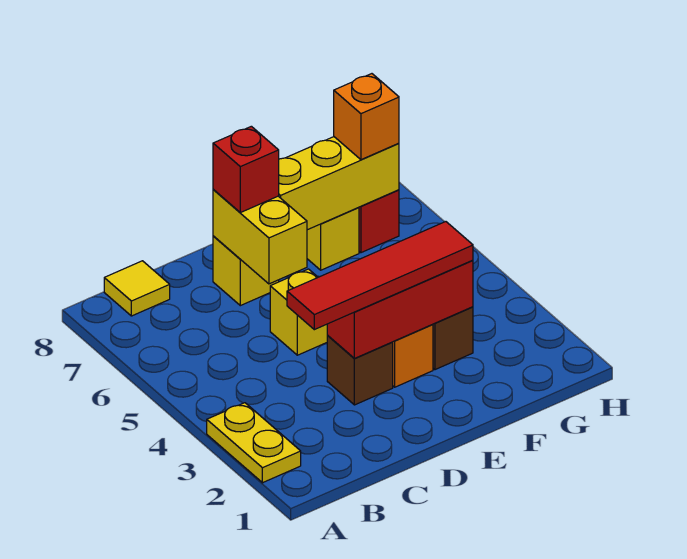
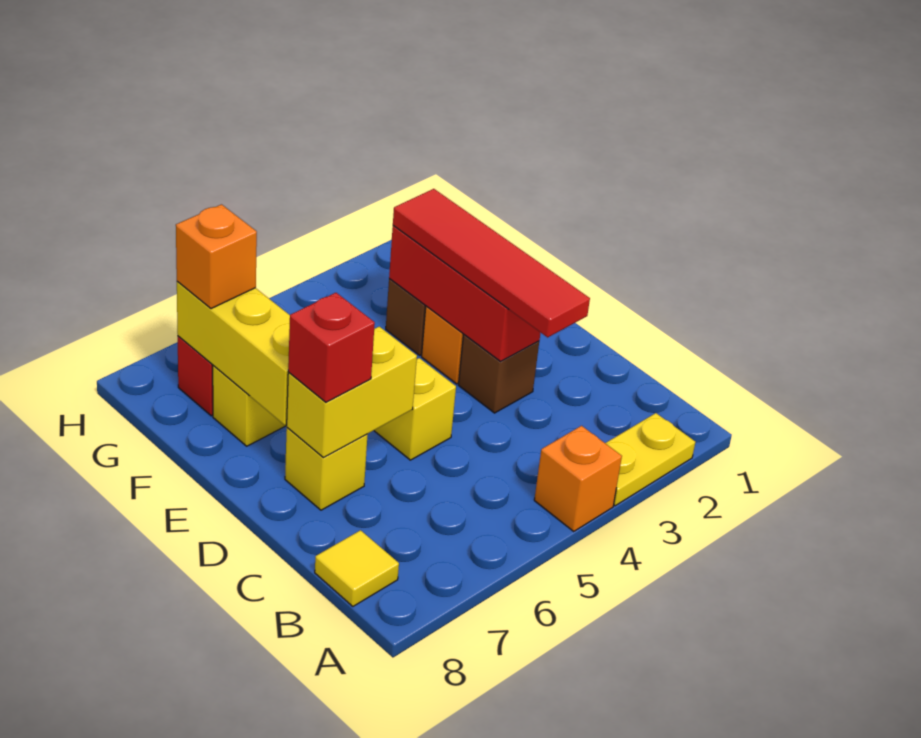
none -> orange brick A4 level 1

